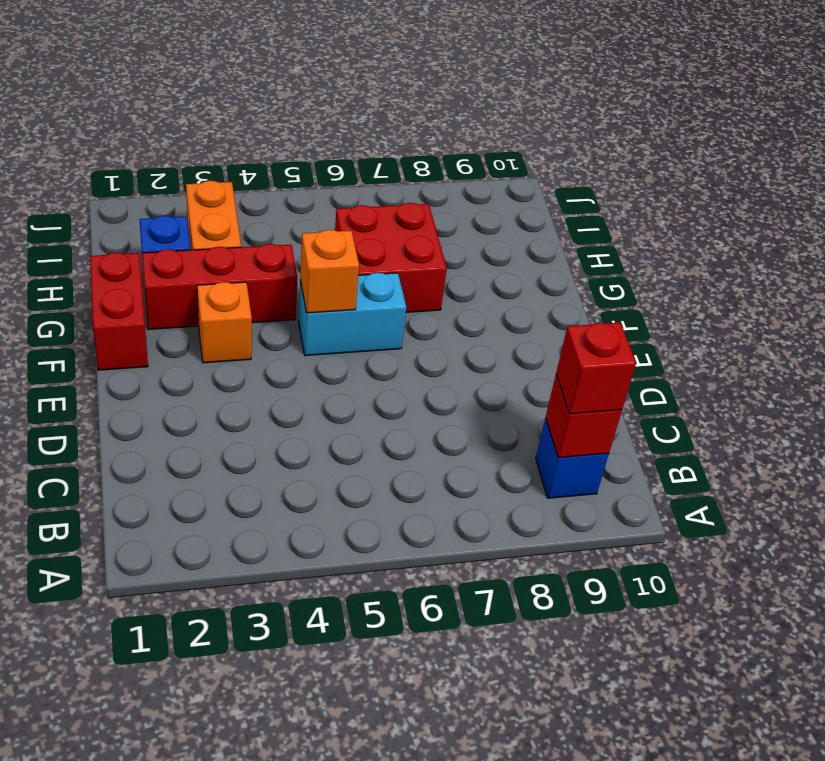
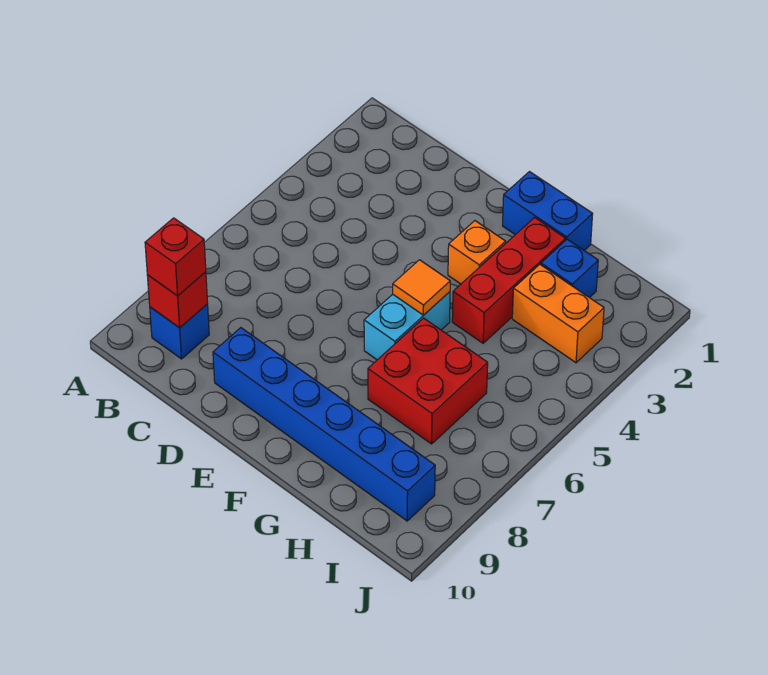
none -> blue brick D9:I9 level 1
red brick F1:G1 level 1 -> blue brick F1:G1 level 1
orange brick F5 level 2 -> orange tile F5 level 2

